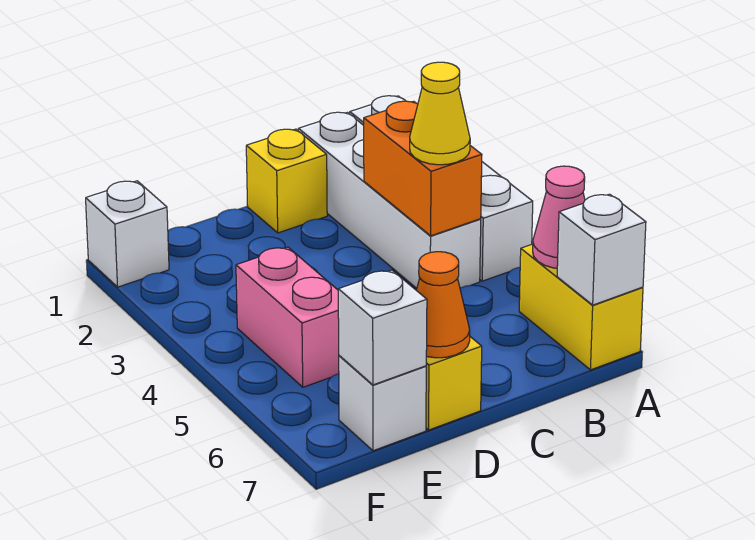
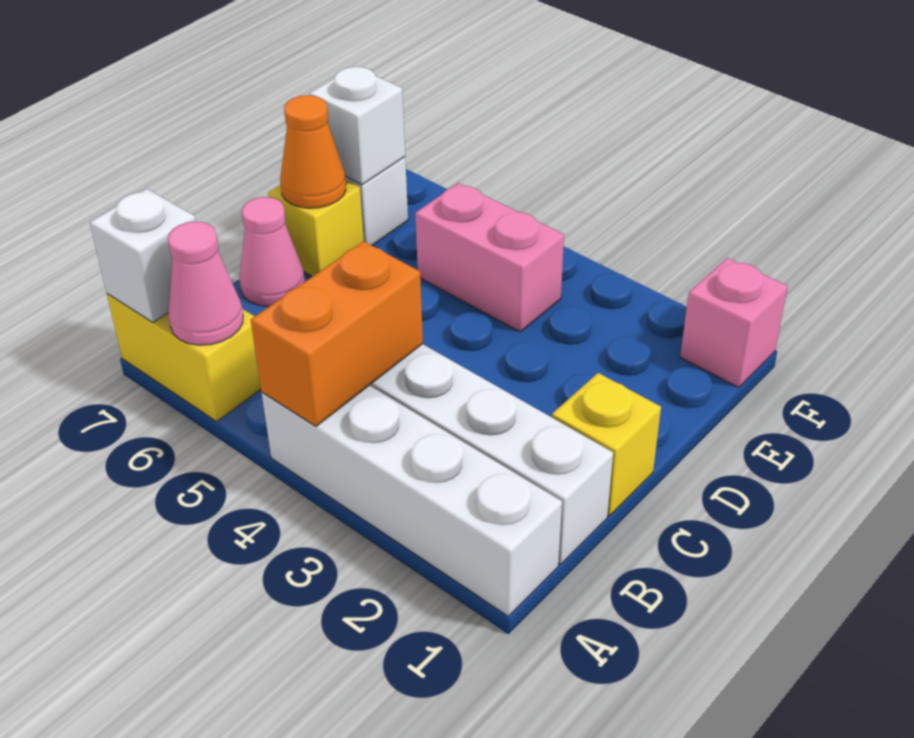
orange brick B3:B4 level 2 -> orange brick A4:B4 level 2
yellow cone B4 level 3 -> none
none -> pink cone C7 level 1
white brick F1 level 1 -> pink brick F1 level 1

